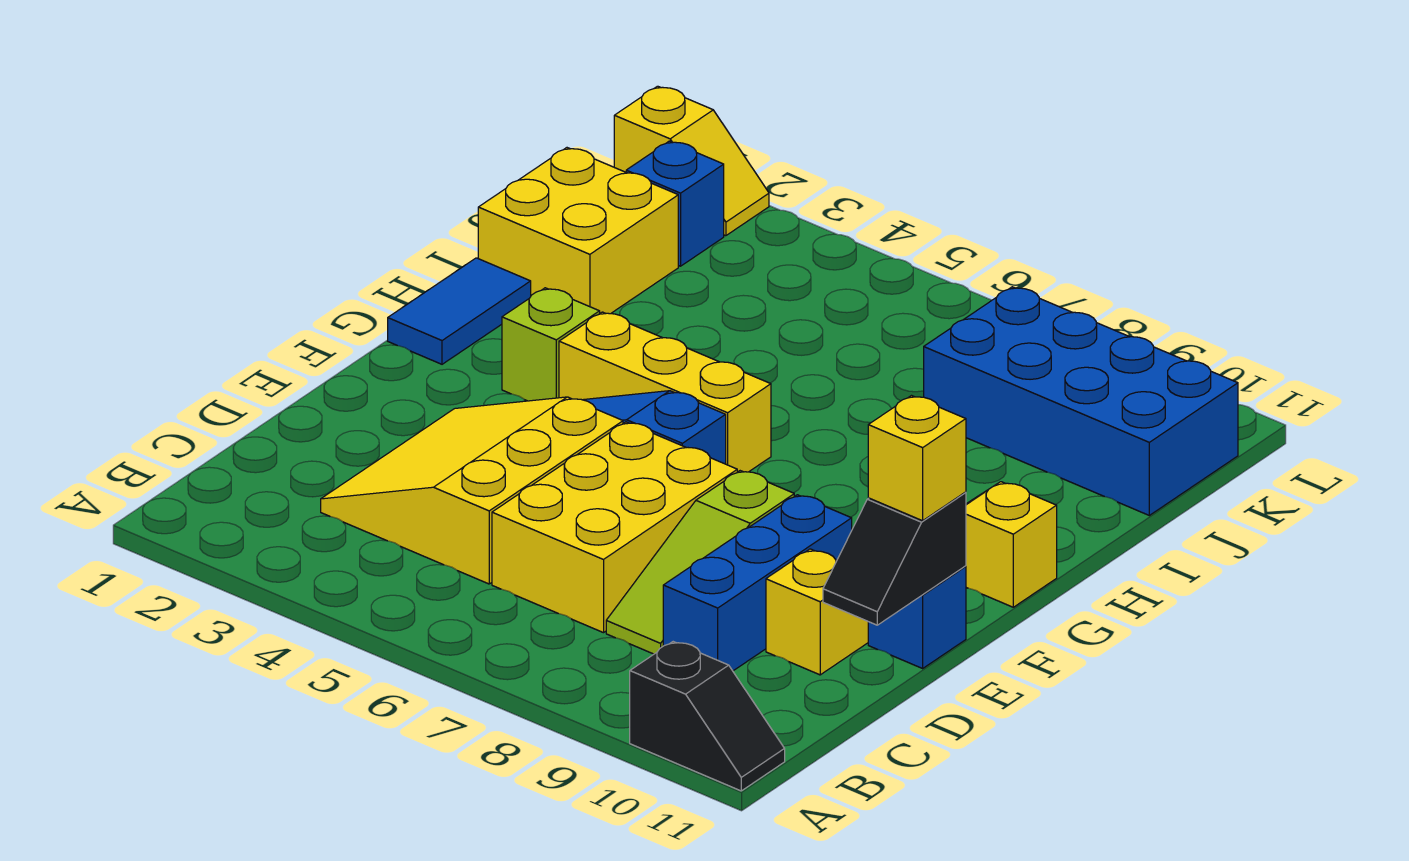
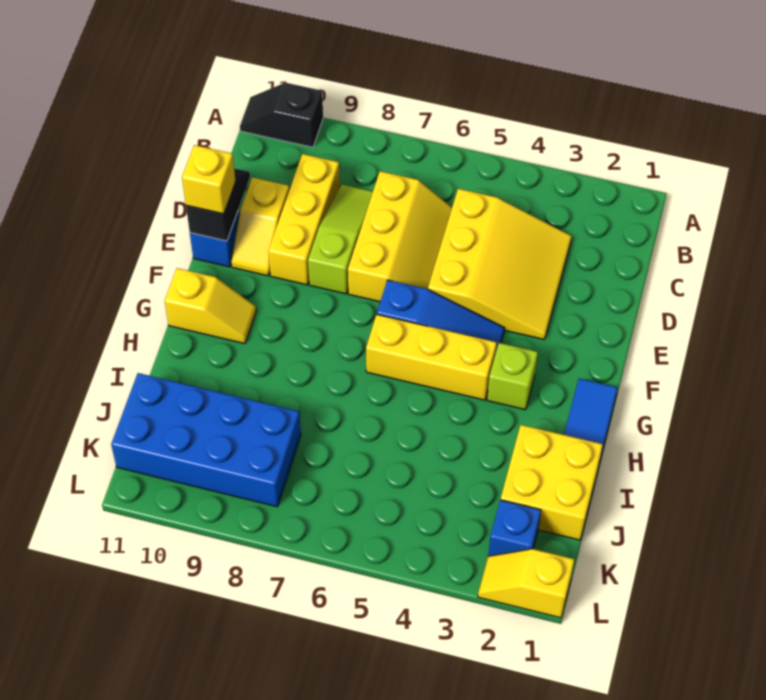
yellow brick C6:E7 level 1 -> yellow slope C6:E7 level 1 top 7
blue brick C9:E9 level 1 -> yellow brick C9:E9 level 1

